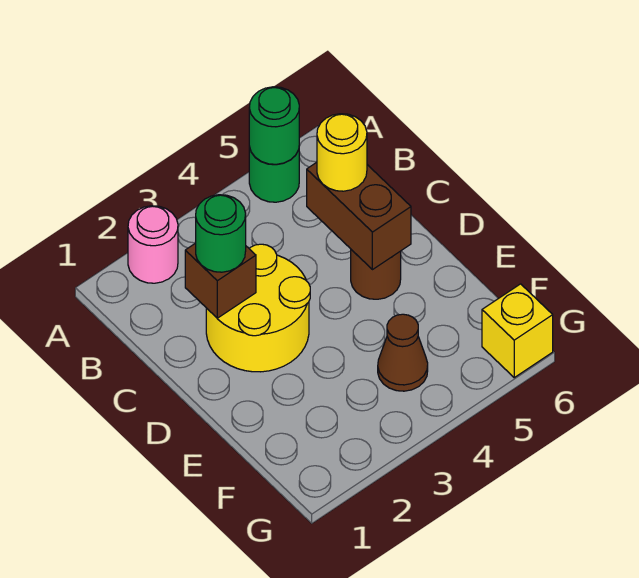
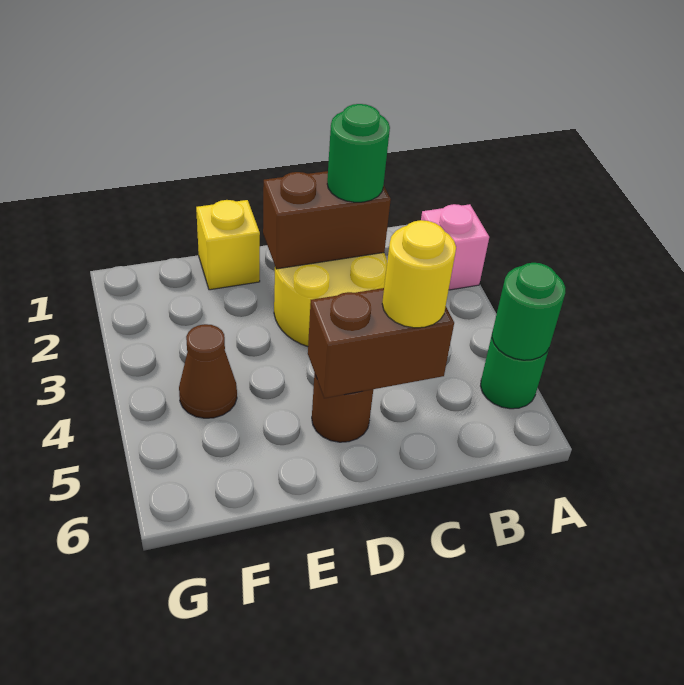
pink round brick A2 level 1 -> pink brick A2 level 1
brown brick C2 level 2 -> brown brick C2:D2 level 2
yellow brick G6 level 1 -> yellow brick E1 level 1

